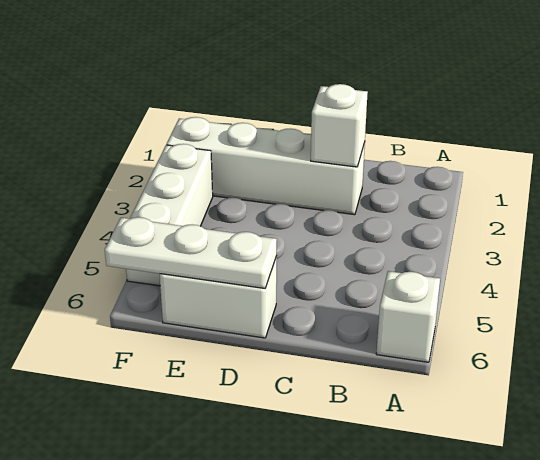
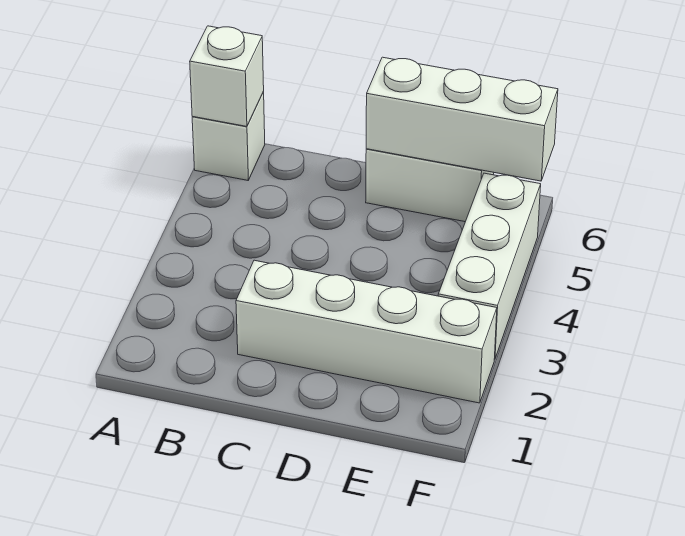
white brick C2 level 2 -> white brick A6 level 2
white plate D6:F6 level 2 -> white brick D6:F6 level 2

